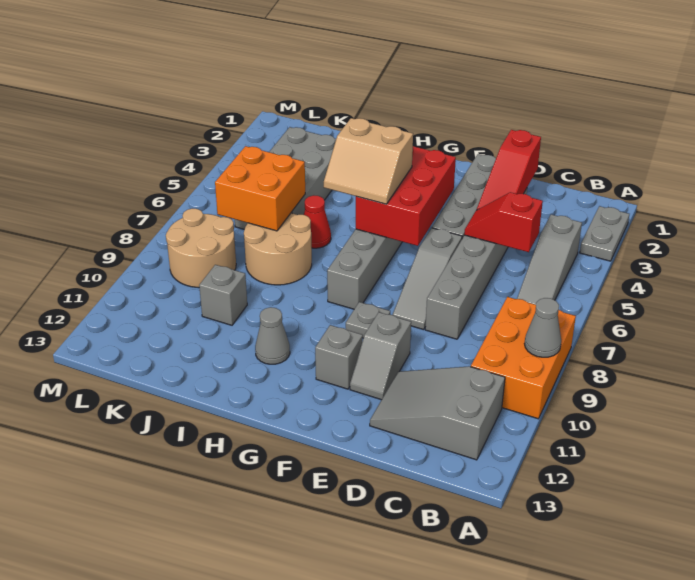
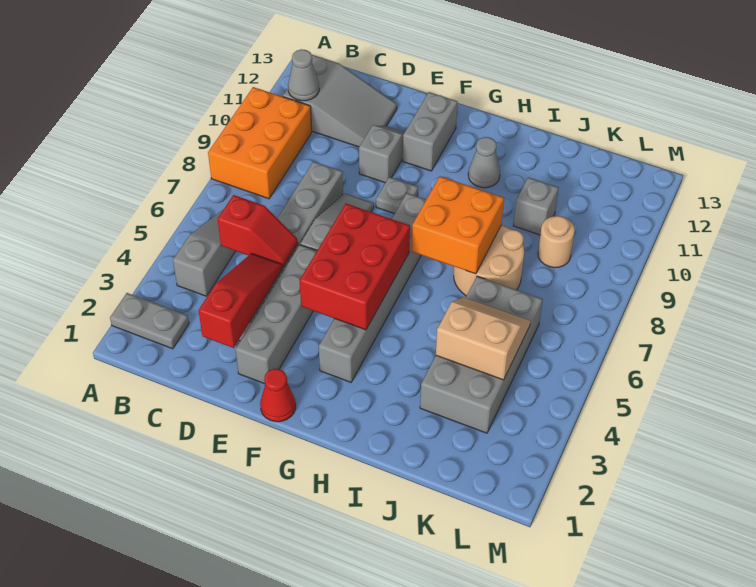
grey plate A2:A3 level 1 -> grey plate A2:B2 level 1
grey cone A9 level 2 -> grey cone B11 level 2
grey brick F11 level 1 -> grey brick F11:F12 level 1
tan slope G5:H6 level 3 top 5 -> tan slope J4:K5 level 2 top 4
red cone I6 level 1 -> red cone F1 level 1
orange brick J6:K7 level 2 -> orange brick H7:I8 level 2
tan round brick K8:L9 level 1 -> tan round brick K9 level 1

